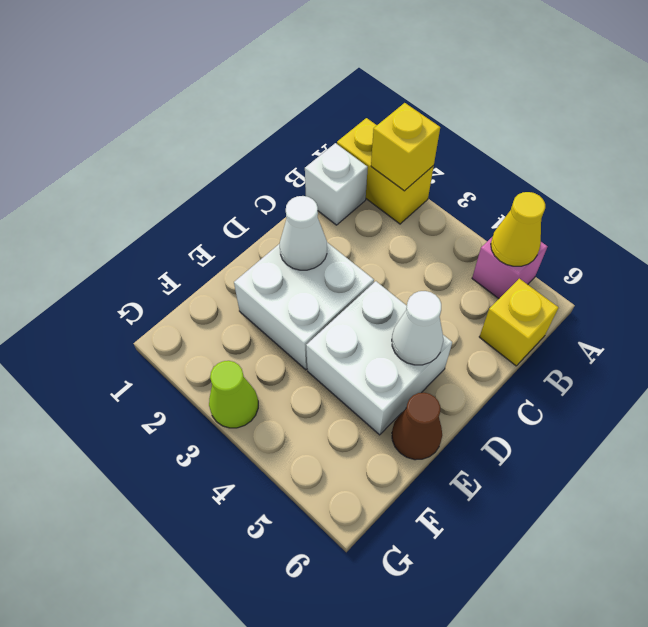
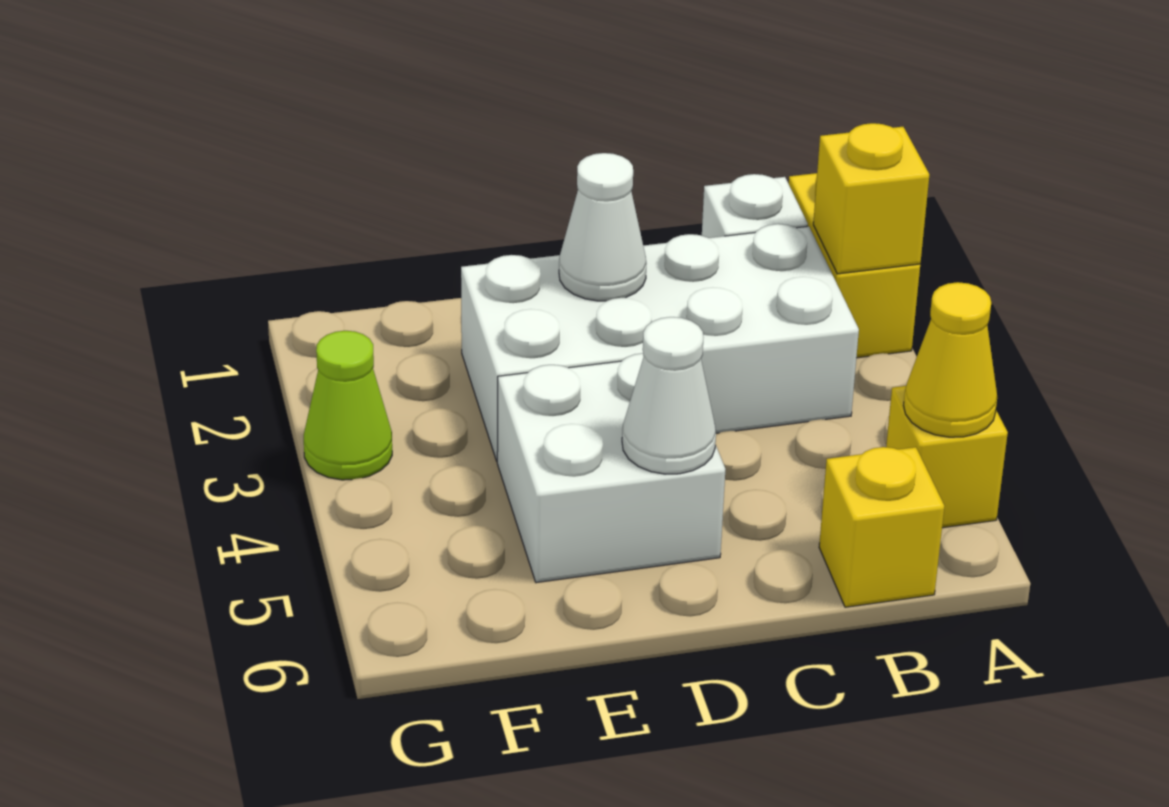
pink brick A5 level 1 -> yellow brick A5 level 1
white brick D2:E3 level 1 -> white brick B2:E3 level 1
brown cone E6 level 1 -> none

